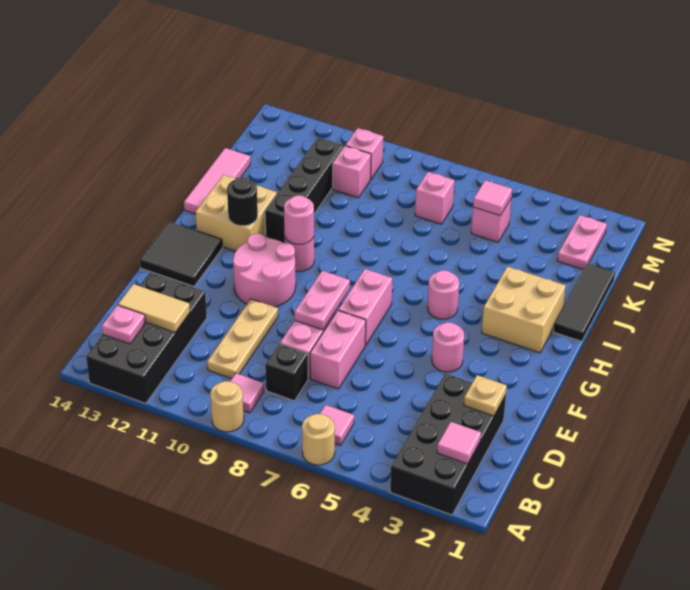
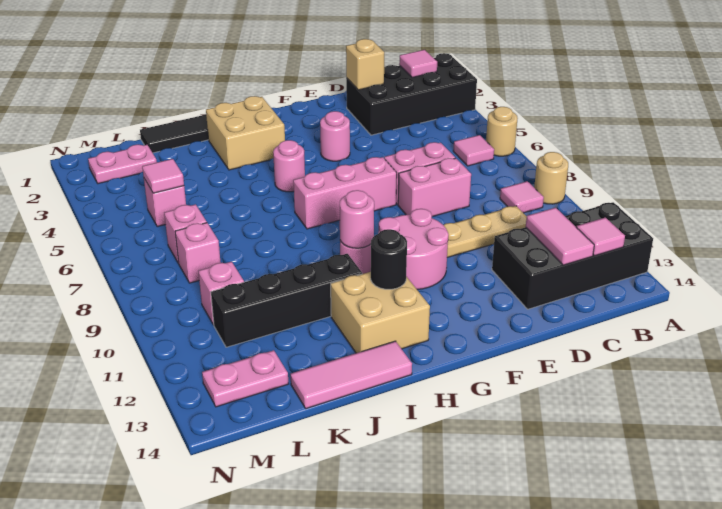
pink plate B13 level 2 -> pink tile B13 level 2
black brick C8 level 1 -> none
tan tile C12:C13 level 2 -> pink tile C12:C13 level 2
tan plate D2 level 2 -> tan brick D2 level 2
pink plate E8:F8 level 2 -> pink plate L13:M13 level 1
pink brick F7:G7 level 1 -> pink brick F7:H7 level 1
black tile F13:G14 level 1 -> none
pink brick M10 level 1 -> pink brick L8 level 1

